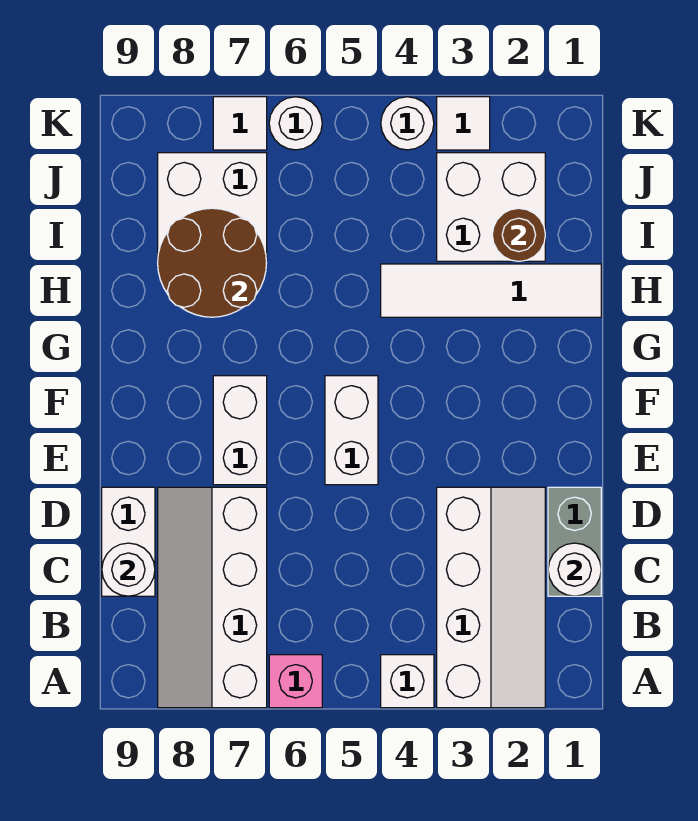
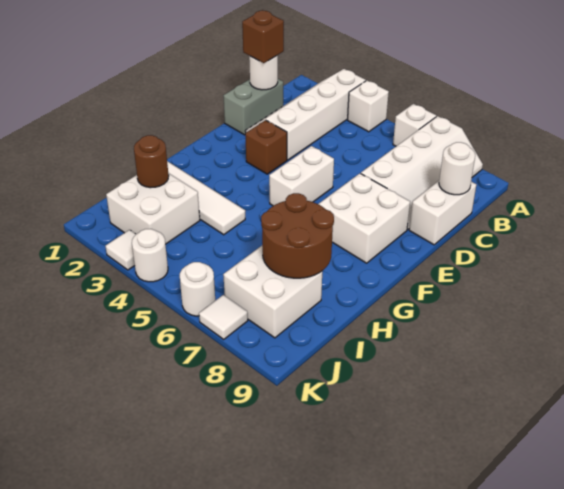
pink brick A6 level 1 -> white brick A6 level 1
none -> brown brick C1 level 3
none -> brown brick E3 level 1
white brick E7:F7 level 1 -> white brick E7:F8 level 1

